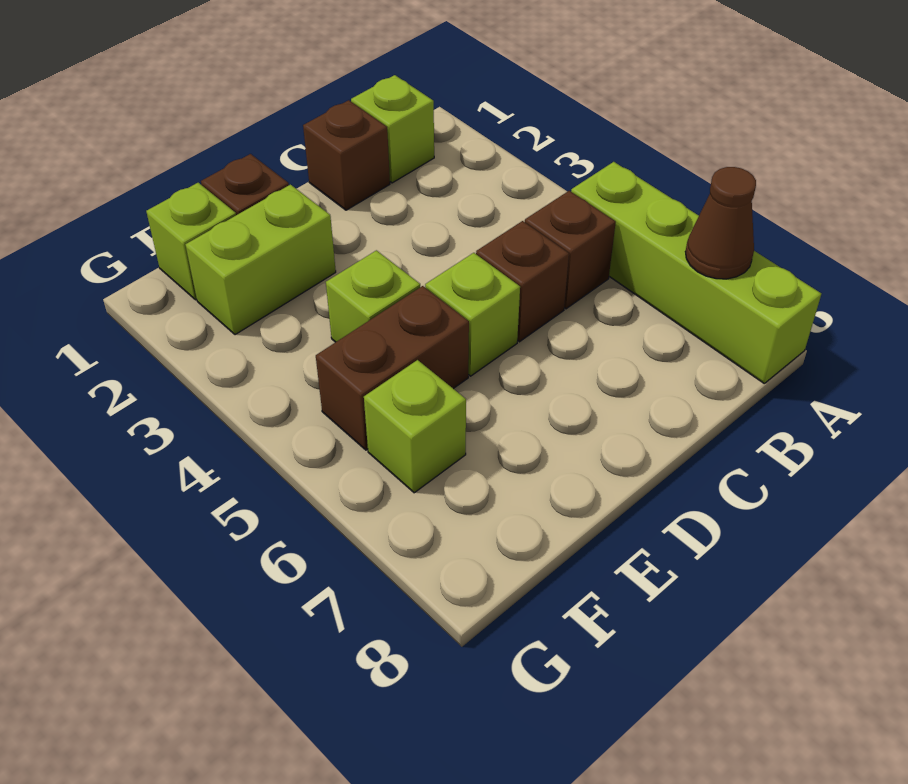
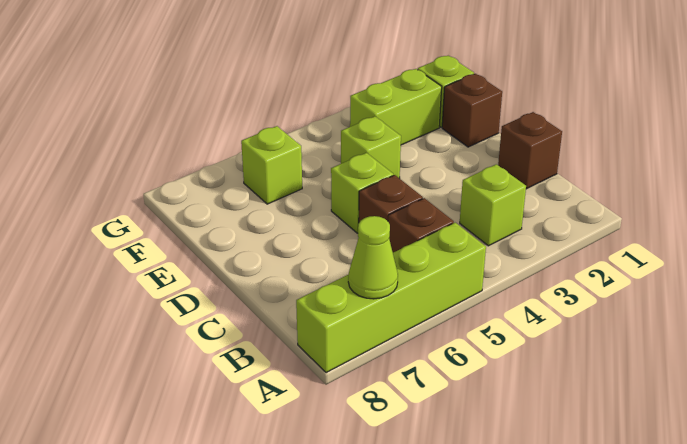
brown cone A7 level 2 -> lime cone A7 level 2
lime brick B1 level 1 -> lime brick B3 level 1
lime brick E2:F2 level 1 -> lime brick F2:F3 level 1
brown brick E5:F5 level 1 -> none

